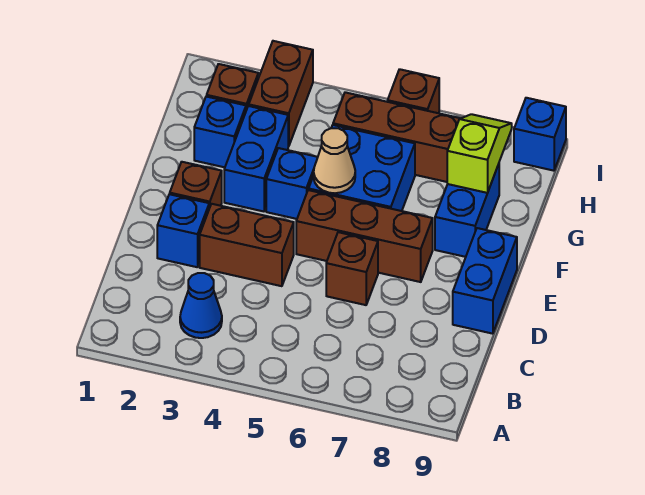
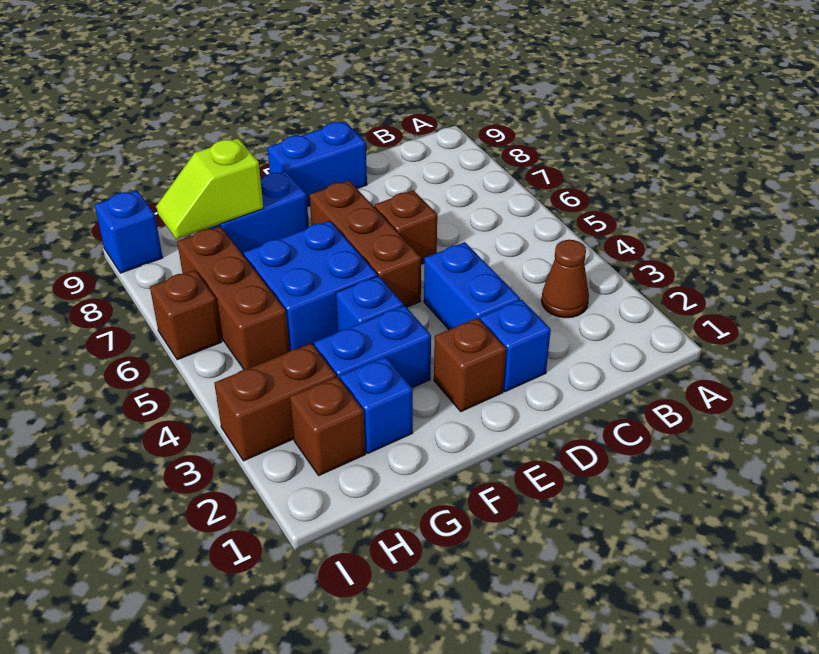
blue cone B3 level 1 -> brown cone B3 level 1
brown brick D3:D4 level 1 -> blue brick D3:D4 level 1
tan cone F5 level 2 -> none

